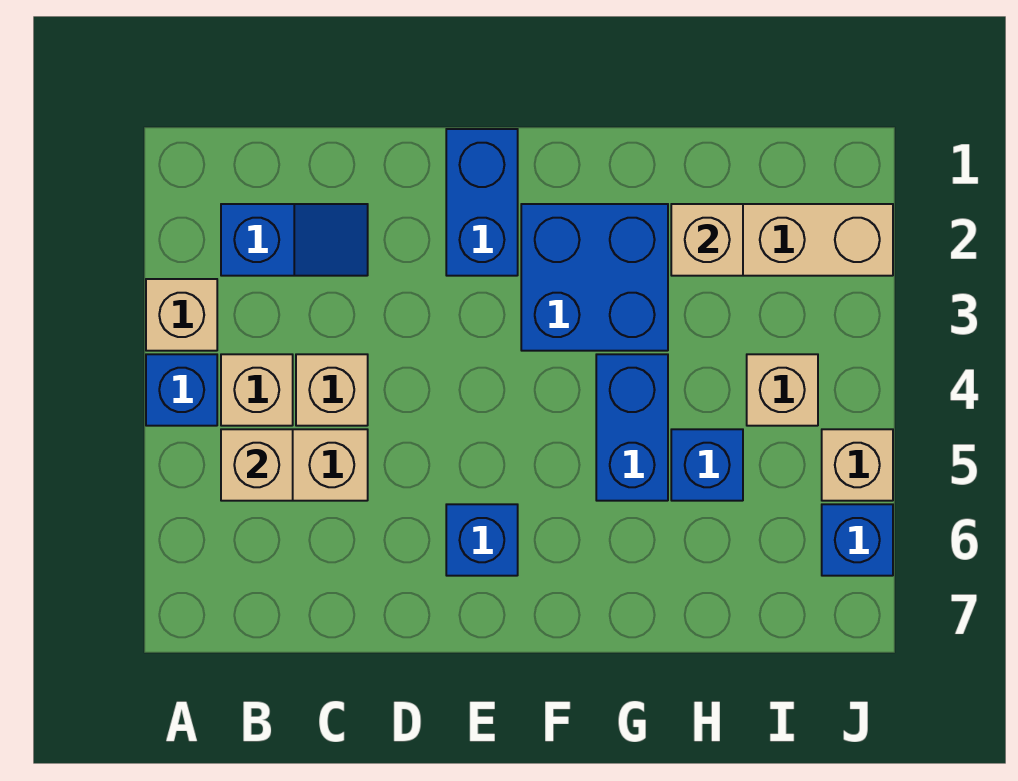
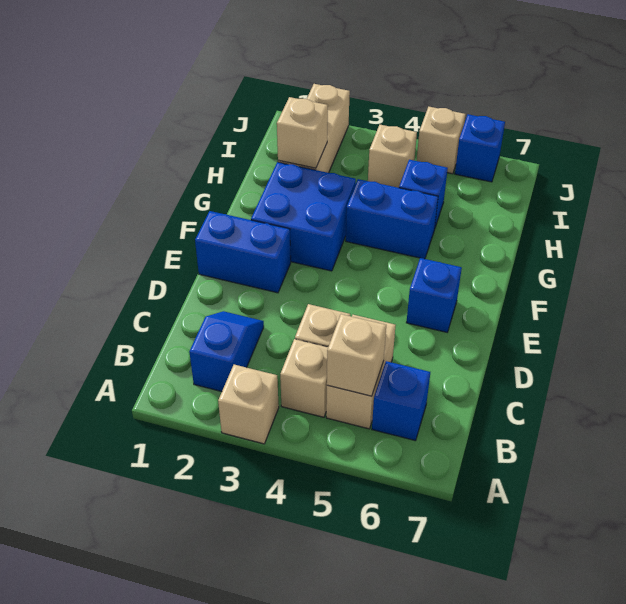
blue brick A4 level 1 -> blue brick B6 level 1

